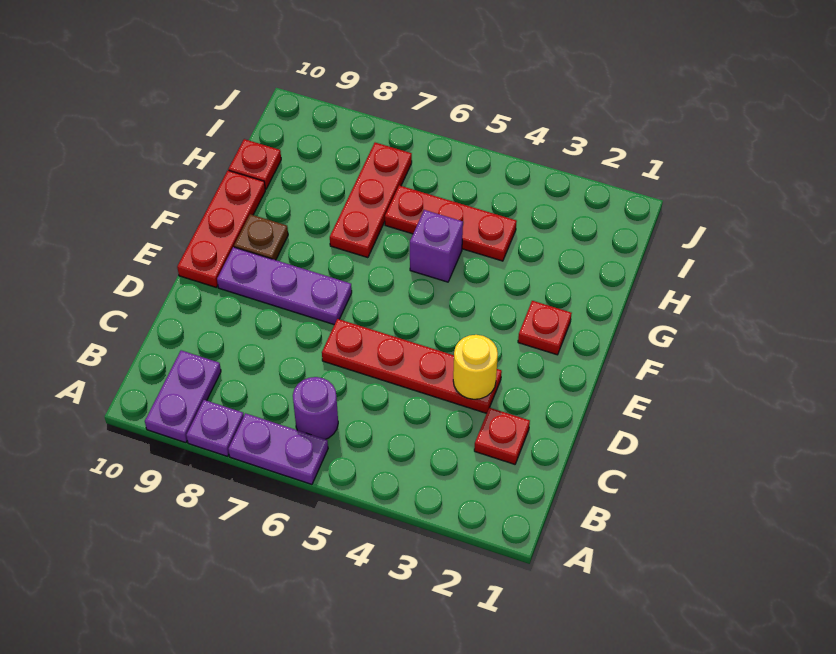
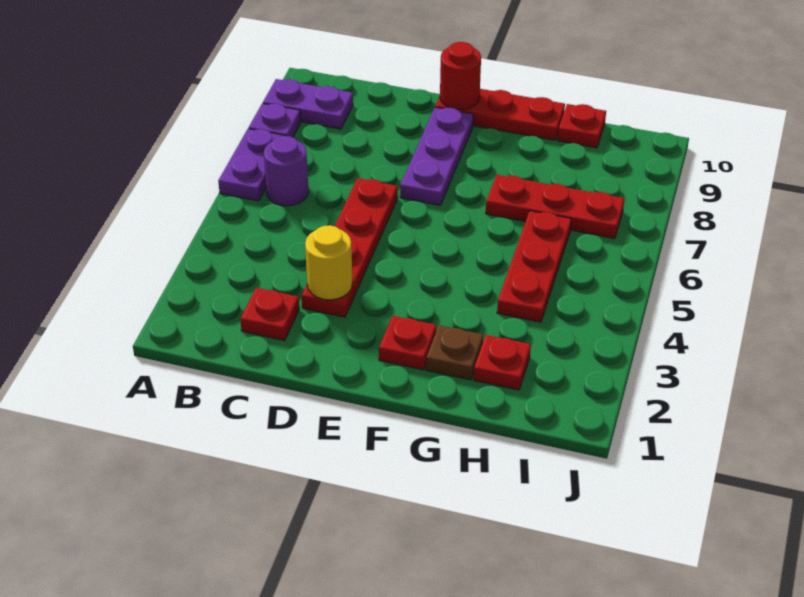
none -> red round brick E10 level 2
brown plate F9 level 1 -> brown plate G2 level 1
purple brick G5 level 1 -> none
none -> red plate H2 level 1

